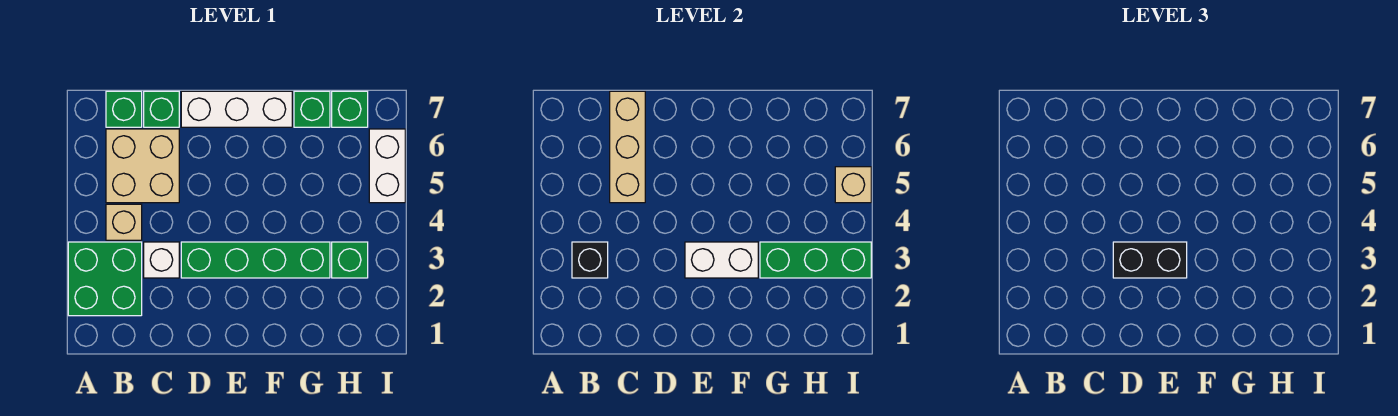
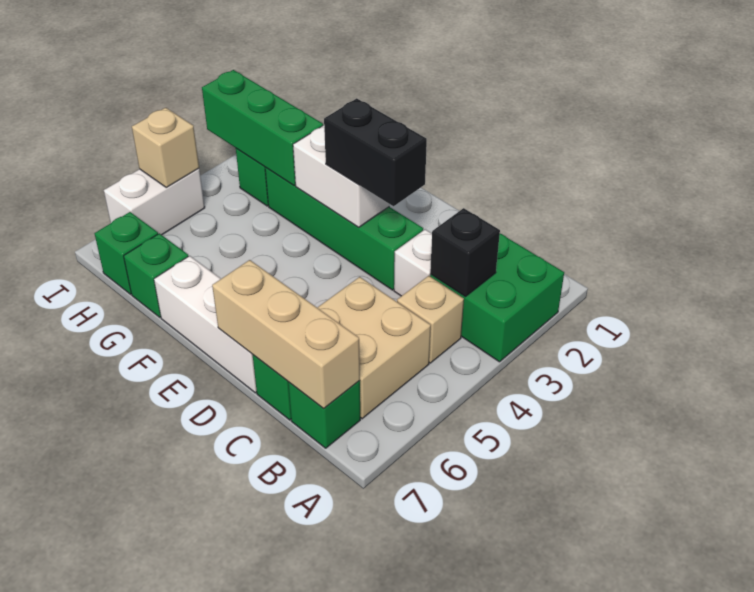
tan brick C5:C7 level 2 -> tan brick B7:D7 level 2

